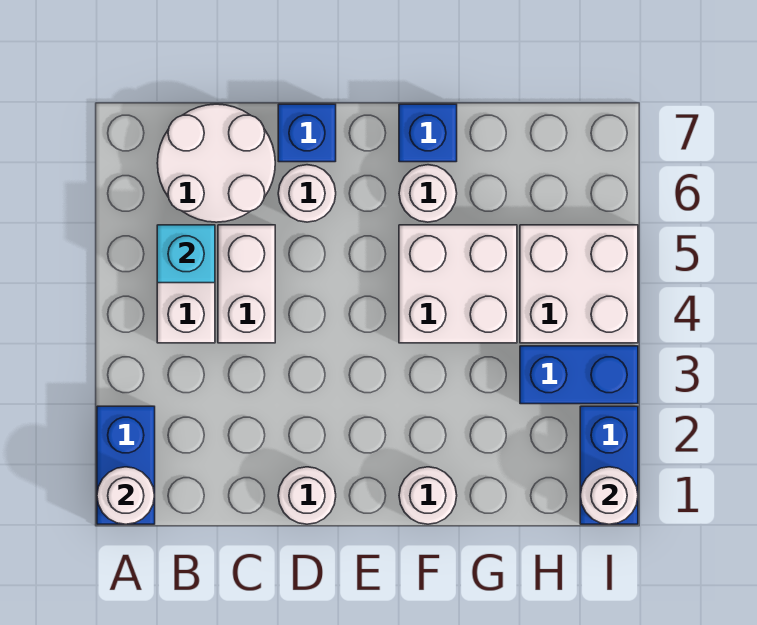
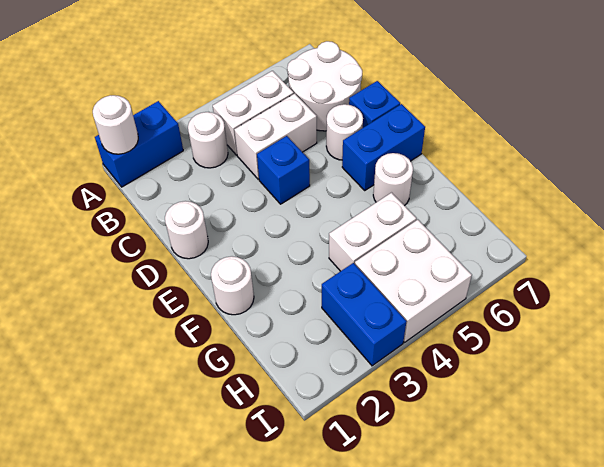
cyan brick B5 level 2 -> none
white brick F4:G5 level 1 -> white brick G4:G5 level 1
blue brick F7 level 1 -> blue brick D4 level 1
blue brick I1:I2 level 1 -> blue brick E6:E7 level 1
white round brick I1 level 2 -> white round brick B3 level 1

